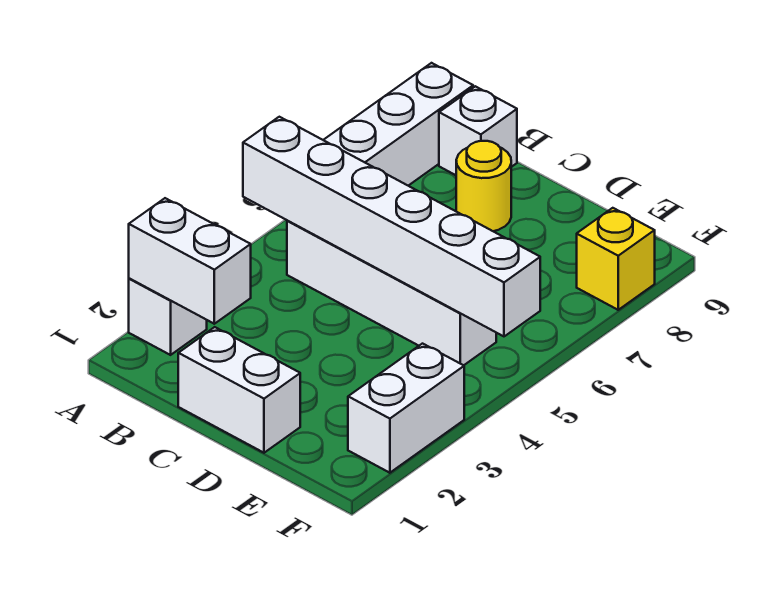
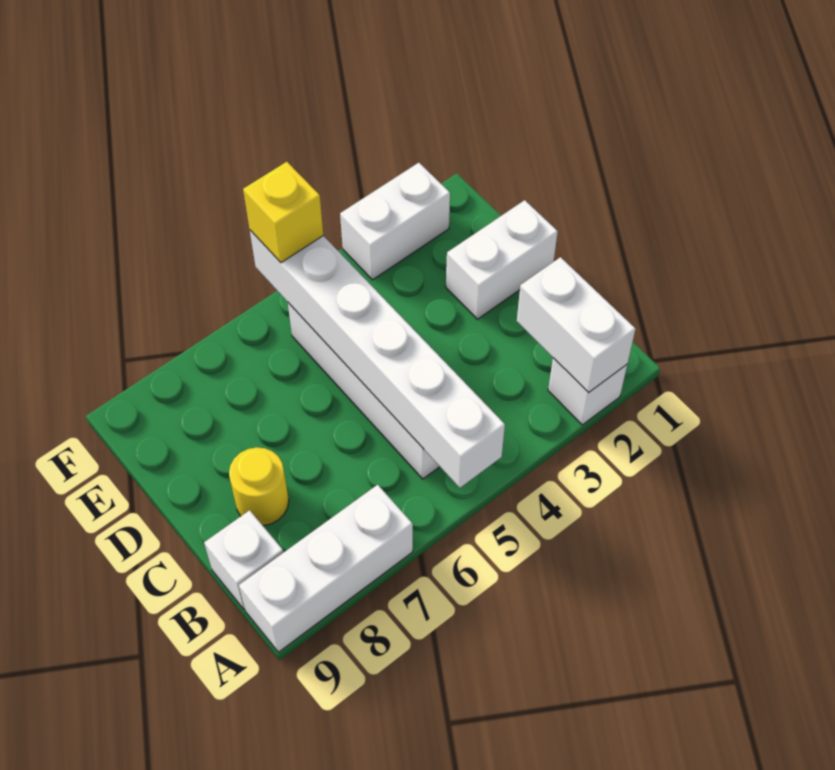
white brick C1:D1 level 1 -> white brick D1:D2 level 1
yellow brick F8 level 1 -> yellow brick F5 level 3

